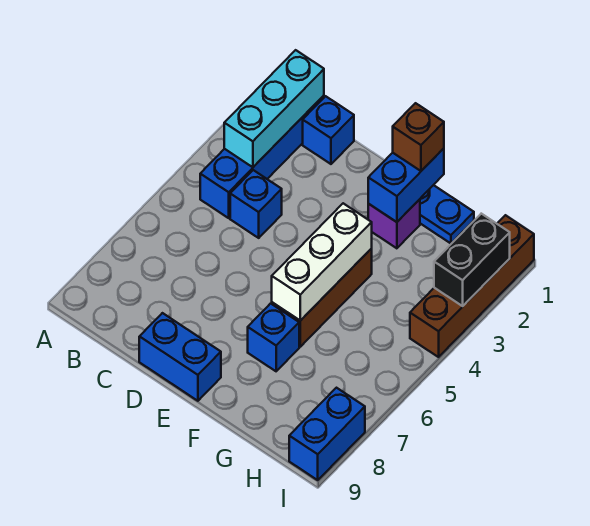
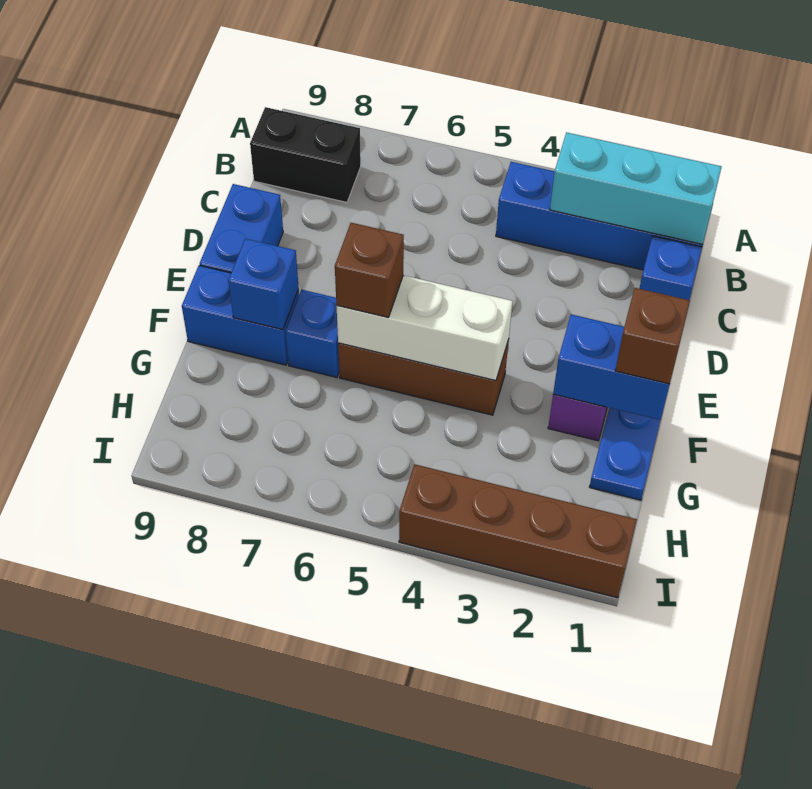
blue brick C4 level 1 -> blue brick F8 level 2
none -> brown brick F6 level 3
black brick I2:I3 level 2 -> black brick B8:B9 level 1
blue brick I8:I9 level 1 -> blue brick F8:F9 level 1

